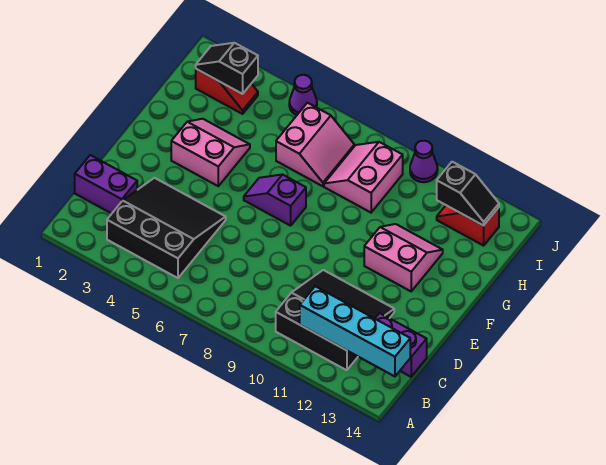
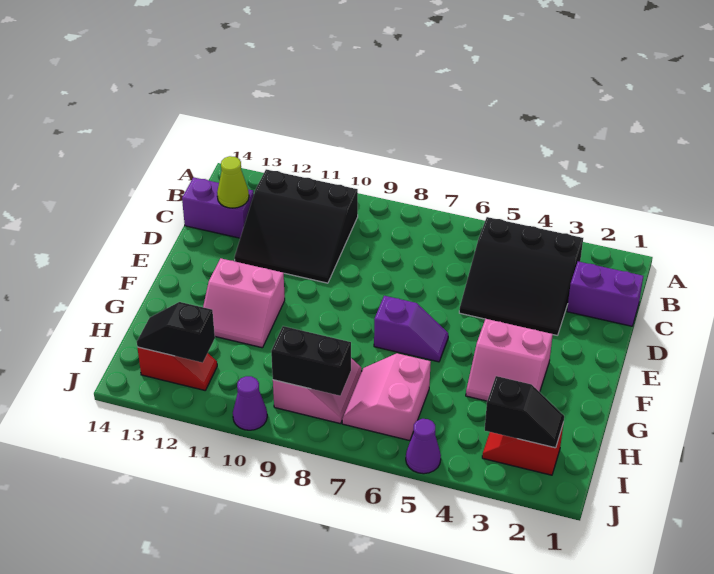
cyan brick B11:B14 level 2 -> none
none -> lime cone C13 level 2
none -> black brick I8:I9 level 2

